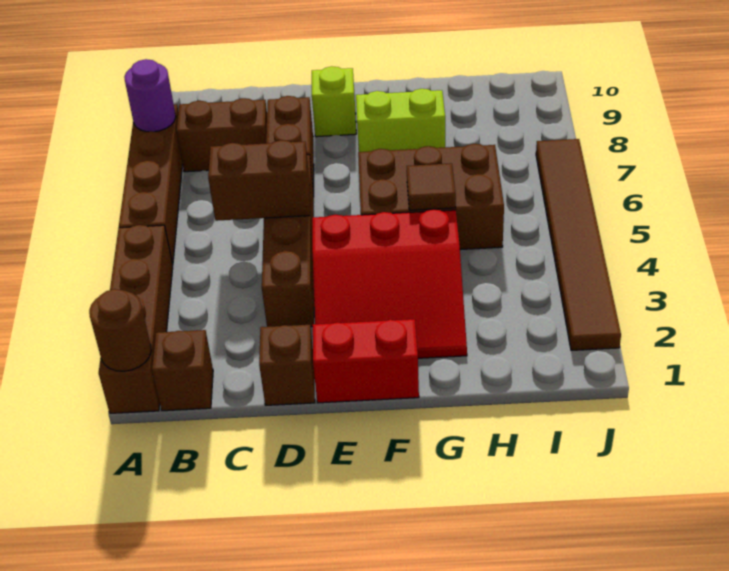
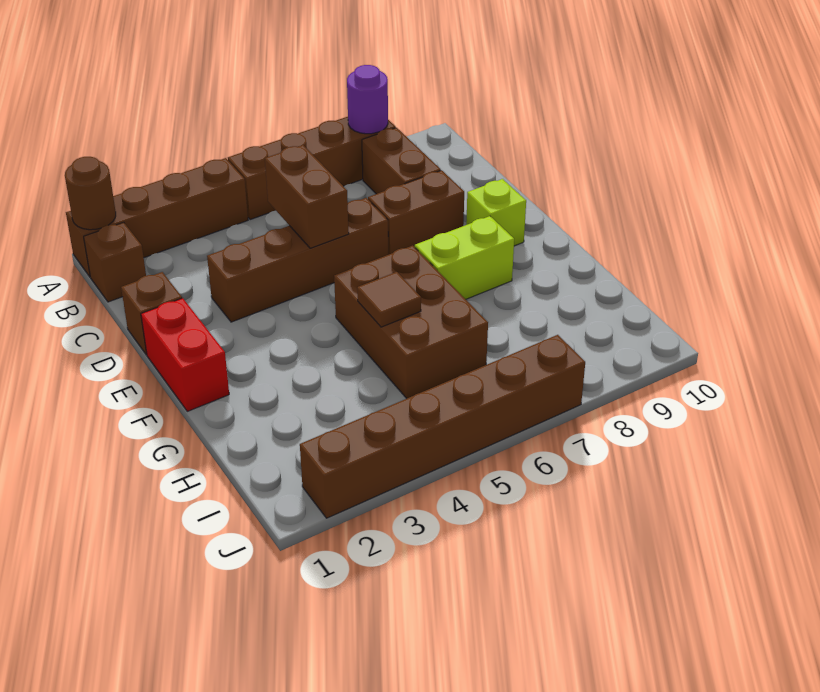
red slope E2:G4 level 1 top 4 -> none
lime brick F8:G8 level 1 -> lime brick F7:F8 level 1
brown tile J2:J7 level 1 -> brown brick J2:J7 level 1

